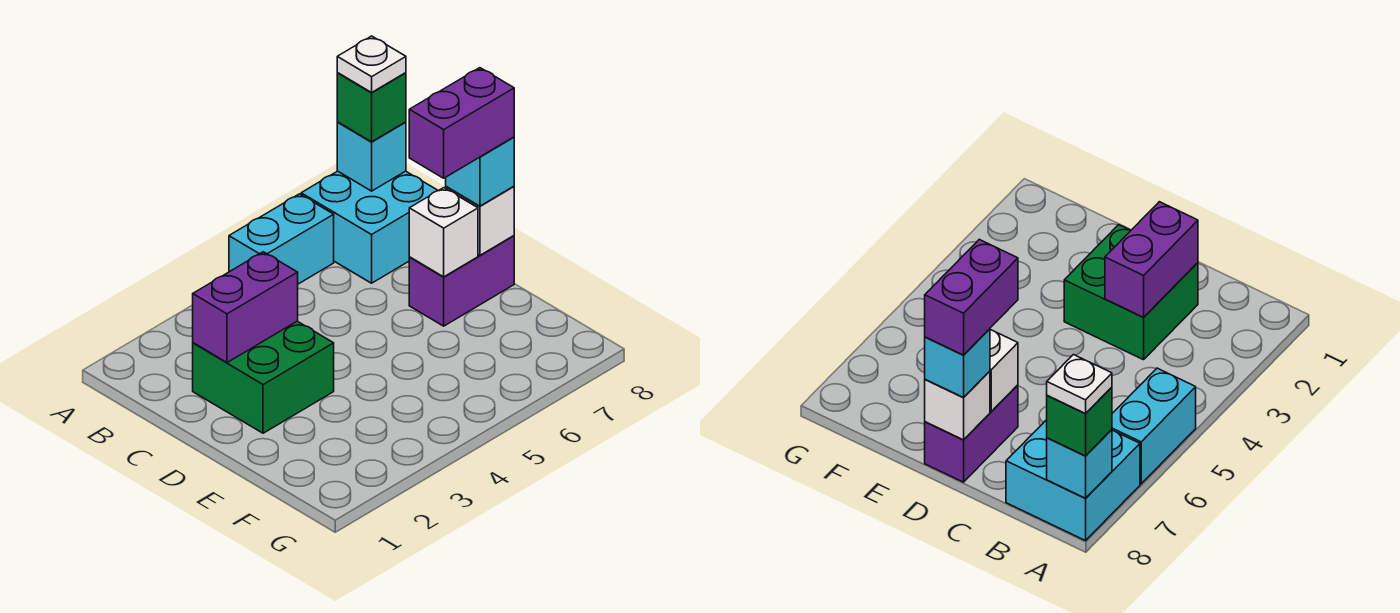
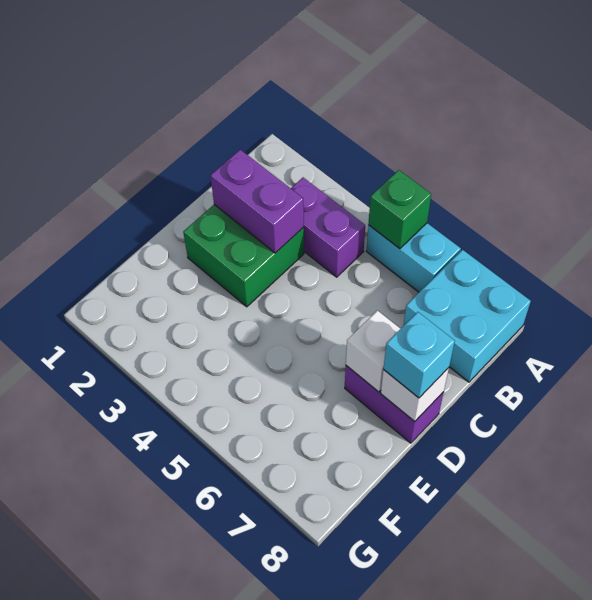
cyan brick A8 level 2 -> none
green brick A8 level 3 -> green brick A5 level 2
white plate A8 level 4 -> none
purple brick D7:D8 level 4 -> purple brick B3:B4 level 1

